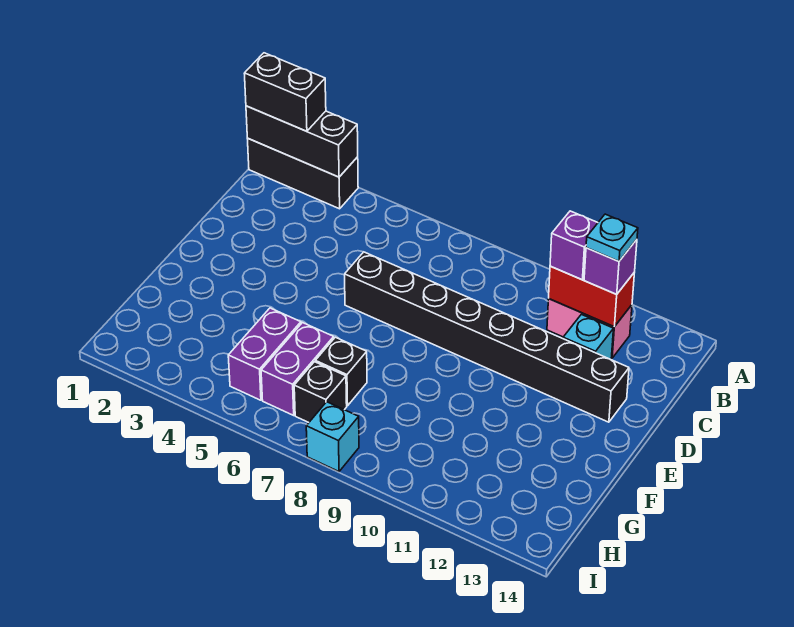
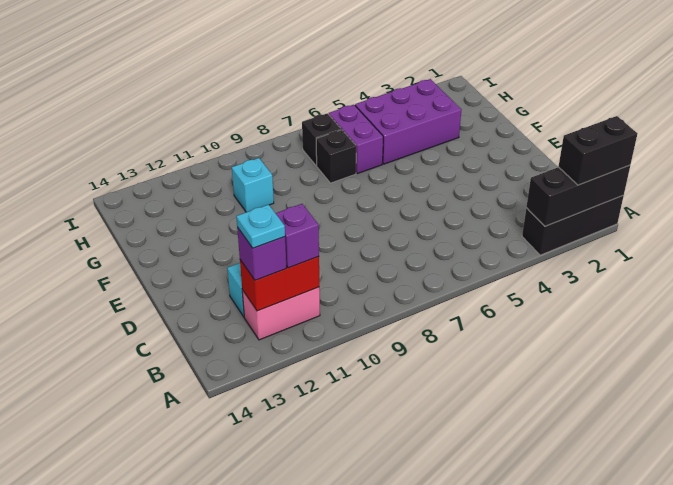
black brick D6:D13 level 1 -> none
purple brick G5:H5 level 1 -> purple brick G3:H5 level 1
cyan brick I8 level 1 -> cyan brick G10 level 1

